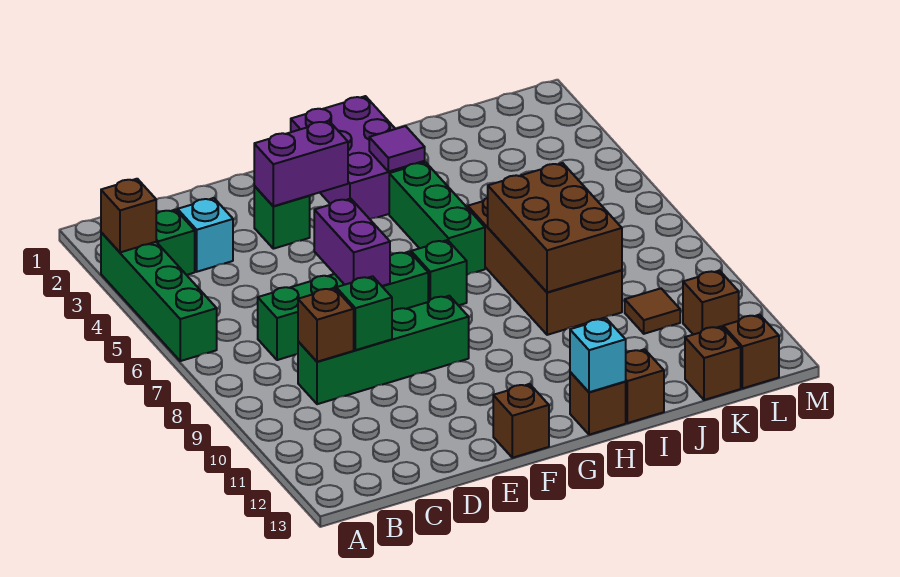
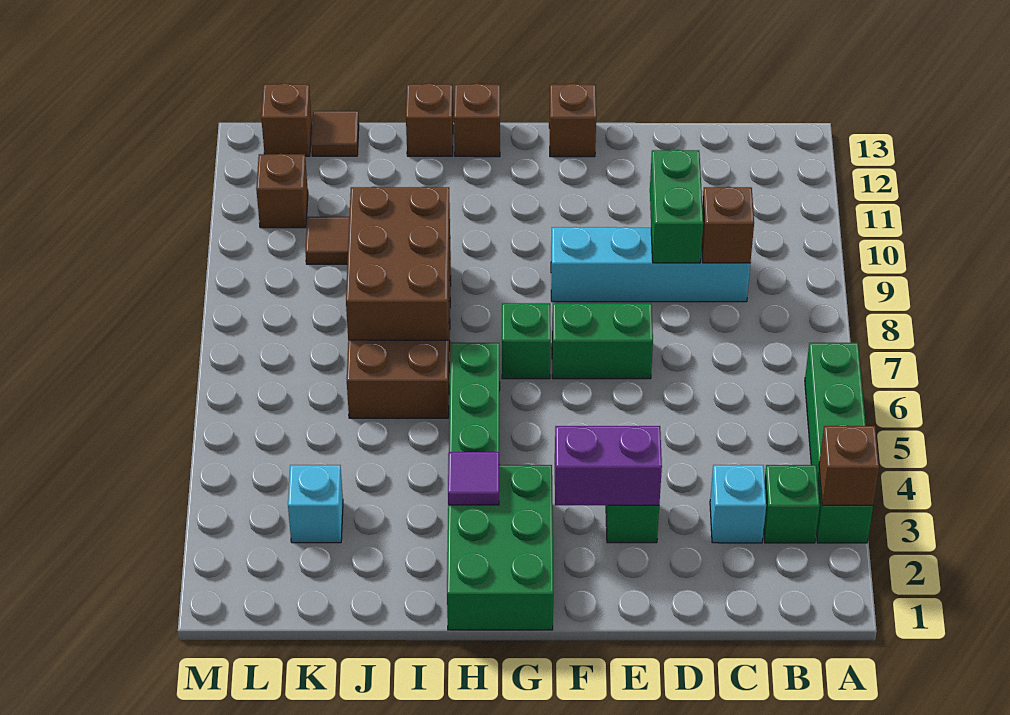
green brick C7:F7 level 1 -> green brick E7:F7 level 1
green brick C9:F9 level 1 -> cyan brick C9:F9 level 1
green brick D9 level 2 -> green brick D9:D10 level 2
purple brick E6:E7 level 2 -> none
purple brick G1:H3 level 1 -> green brick G1:H3 level 1
cyan brick H13 level 2 -> cyan brick K3 level 1
brown brick K13 level 1 -> brown tile K13 level 1

